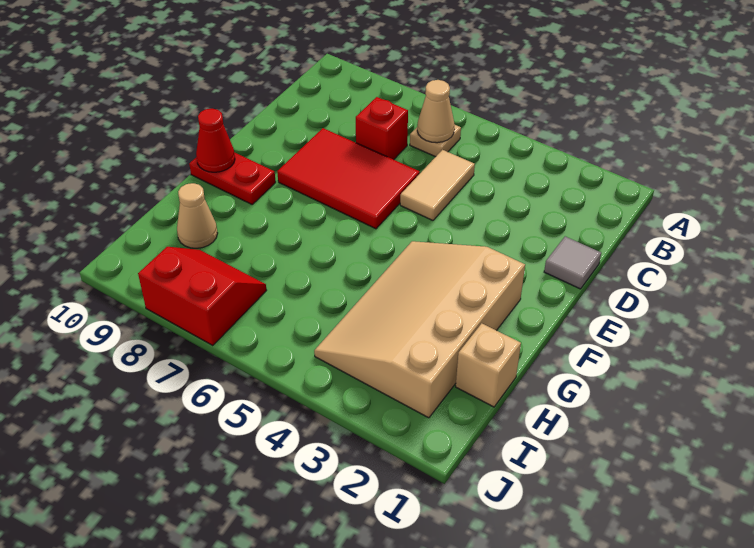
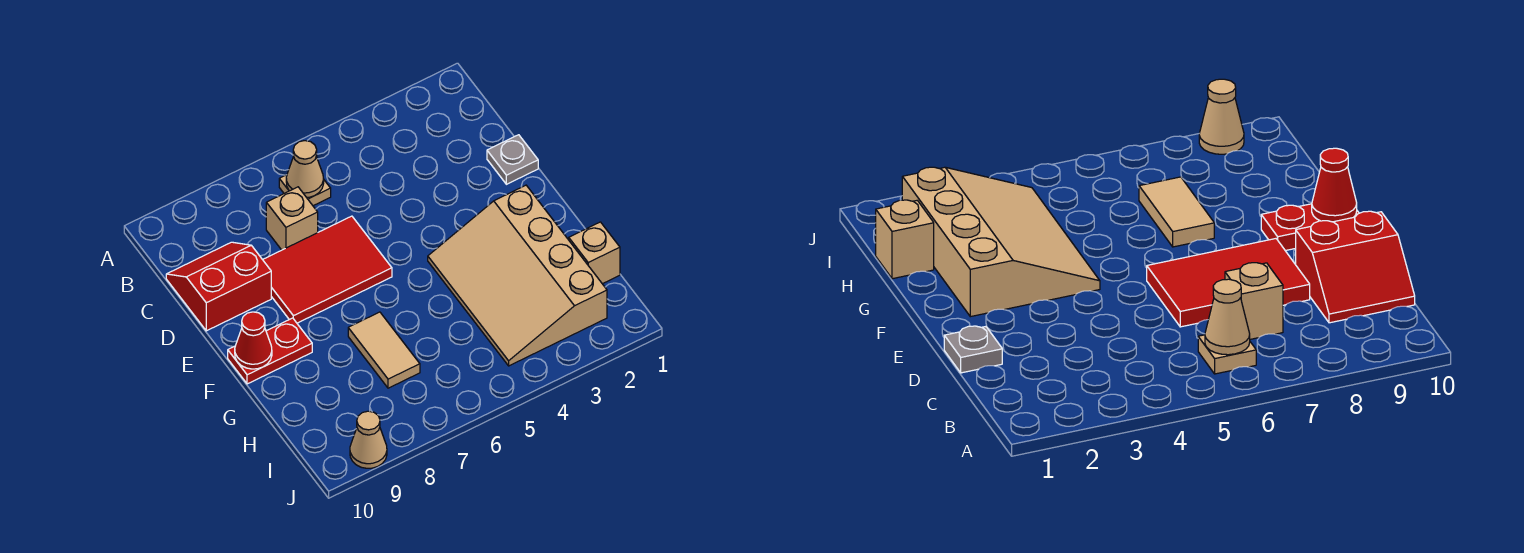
tan tile C5:D5 level 1 -> tan tile G7:H7 level 1
red brick C7 level 1 -> tan brick C7 level 1
grey tile D1 level 1 -> grey plate D1 level 1
tan cone H9 level 1 -> tan cone J9 level 1
red slope I7:J8 level 1 top J -> red slope C9:D10 level 1 top D

